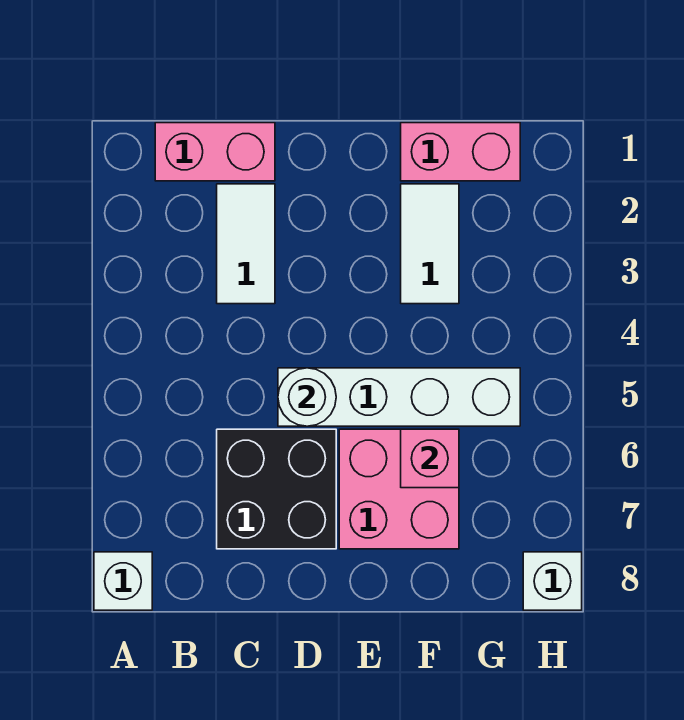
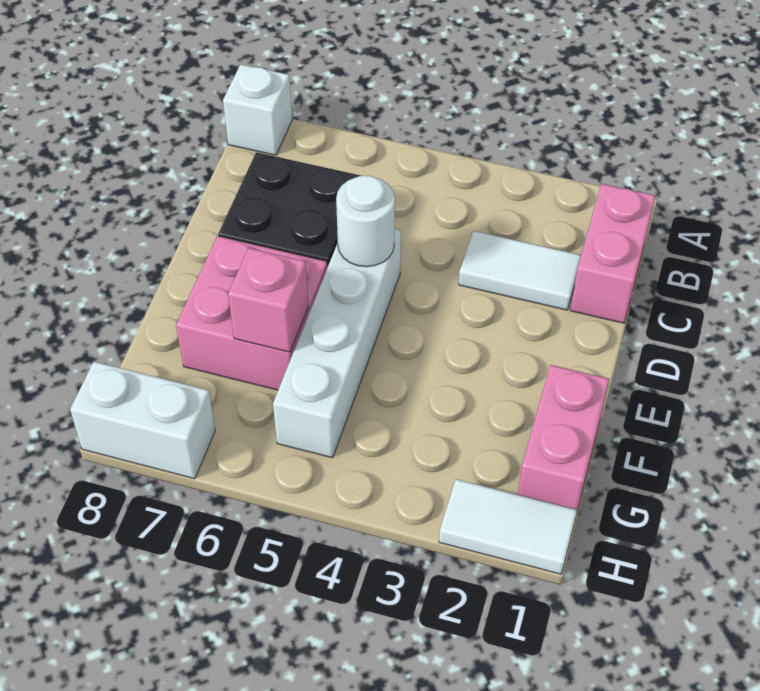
white tile F2:F3 level 1 -> white tile H1:H2 level 1
white brick H8 level 1 -> white brick H7:H8 level 1

